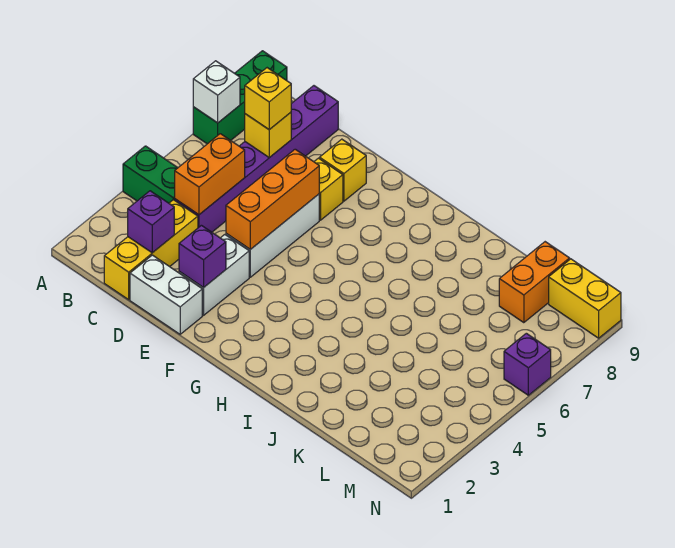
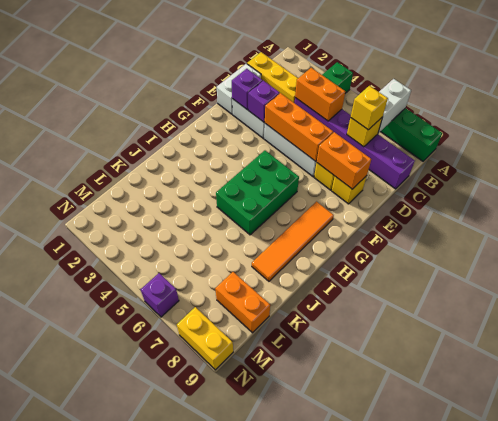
white brick A7 level 2 -> white brick A7:B7 level 2
purple brick C2 level 2 -> purple brick E3 level 2
none -> orange brick E7:E8 level 2
none -> green brick G5:I6 level 1
none -> orange tile G8:J8 level 1
yellow brick M9:N9 level 1 -> yellow brick N8:N9 level 1

